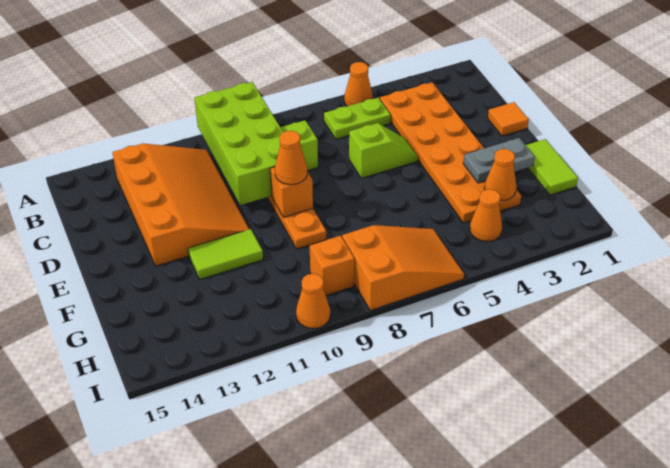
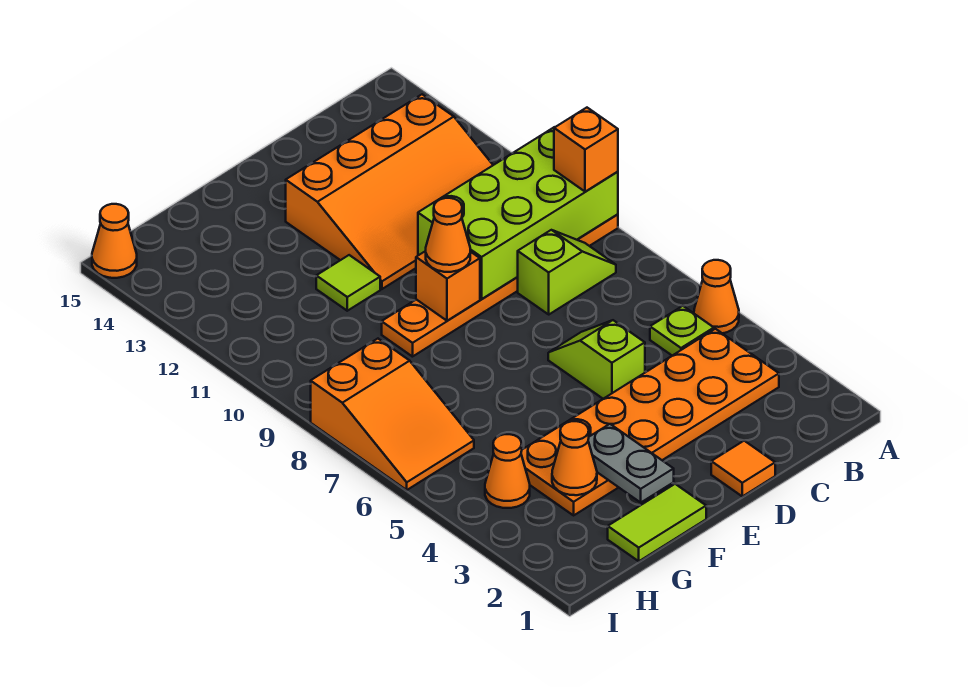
lime plate B5:B6 level 1 -> lime plate B5 level 1
lime slope D5:D6 level 1 top 6 -> lime slope D5:D6 level 1 top 5
lime tile F11:F12 level 1 -> lime tile F11 level 1
orange brick H9 level 1 -> orange brick A9 level 3
orange cone I10 level 1 -> orange cone I15 level 1

